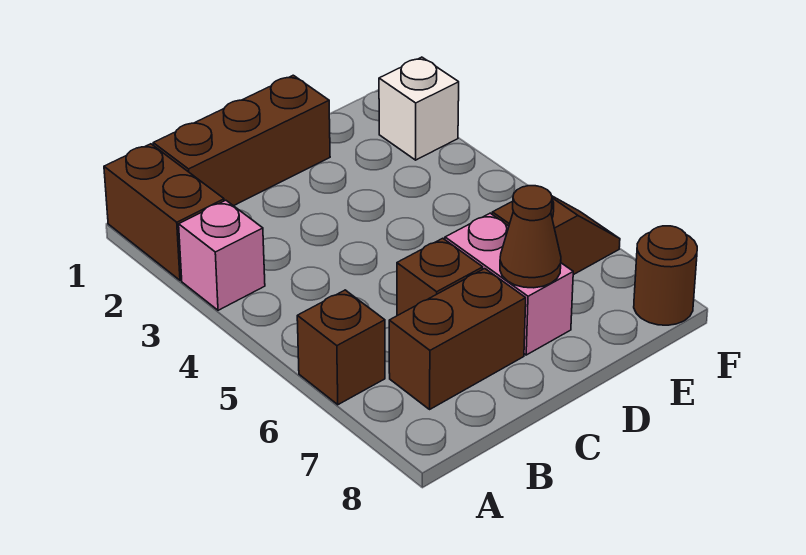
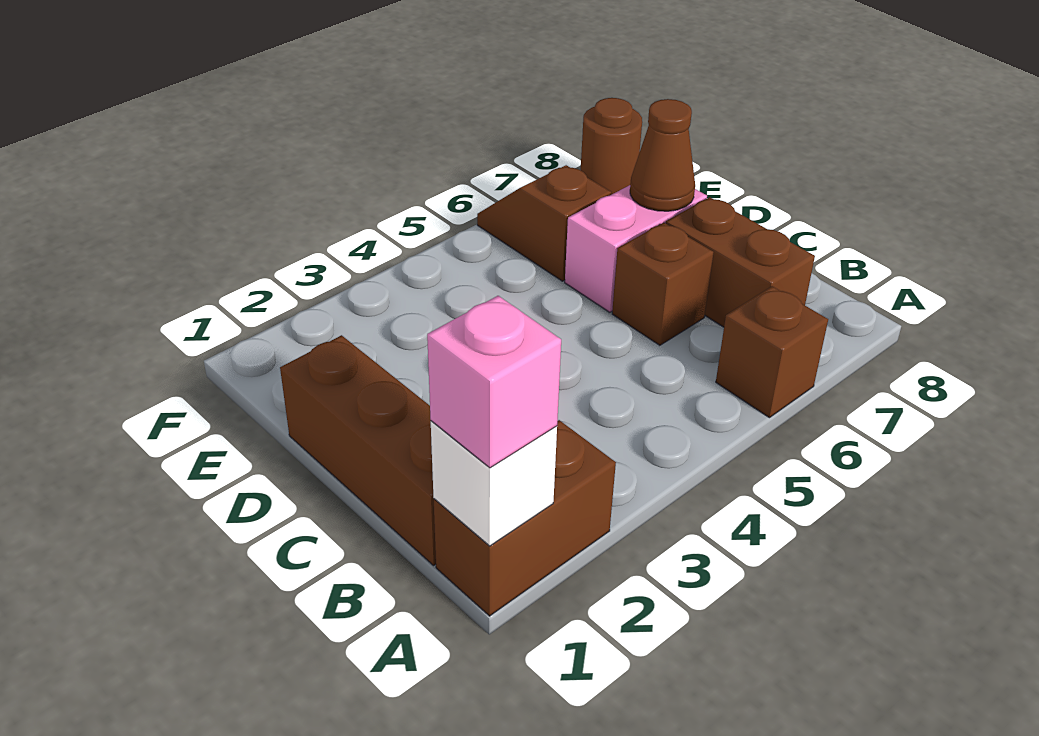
pink brick A3 level 1 -> pink brick A1 level 3
white brick F2 level 1 -> white brick A1 level 2

